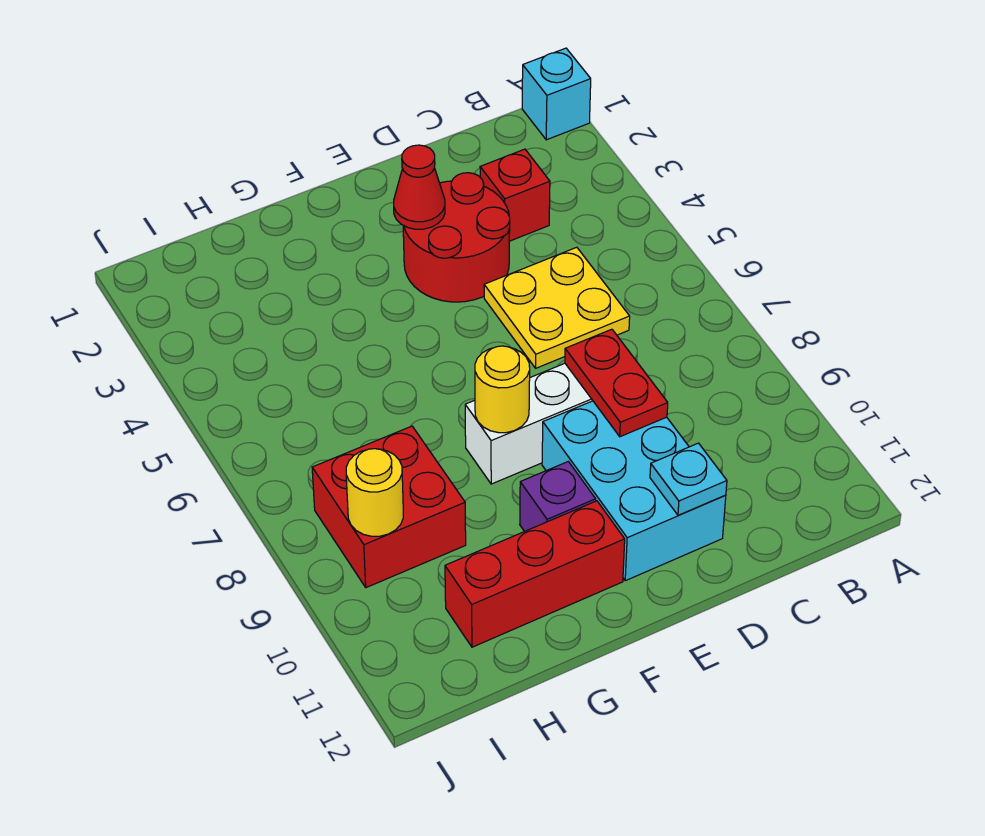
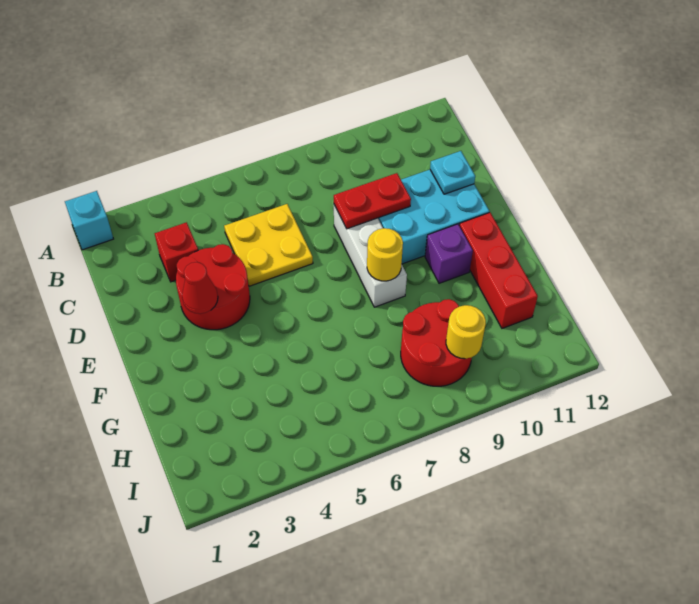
red brick H8:I9 level 1 -> red round brick H8:I9 level 1

